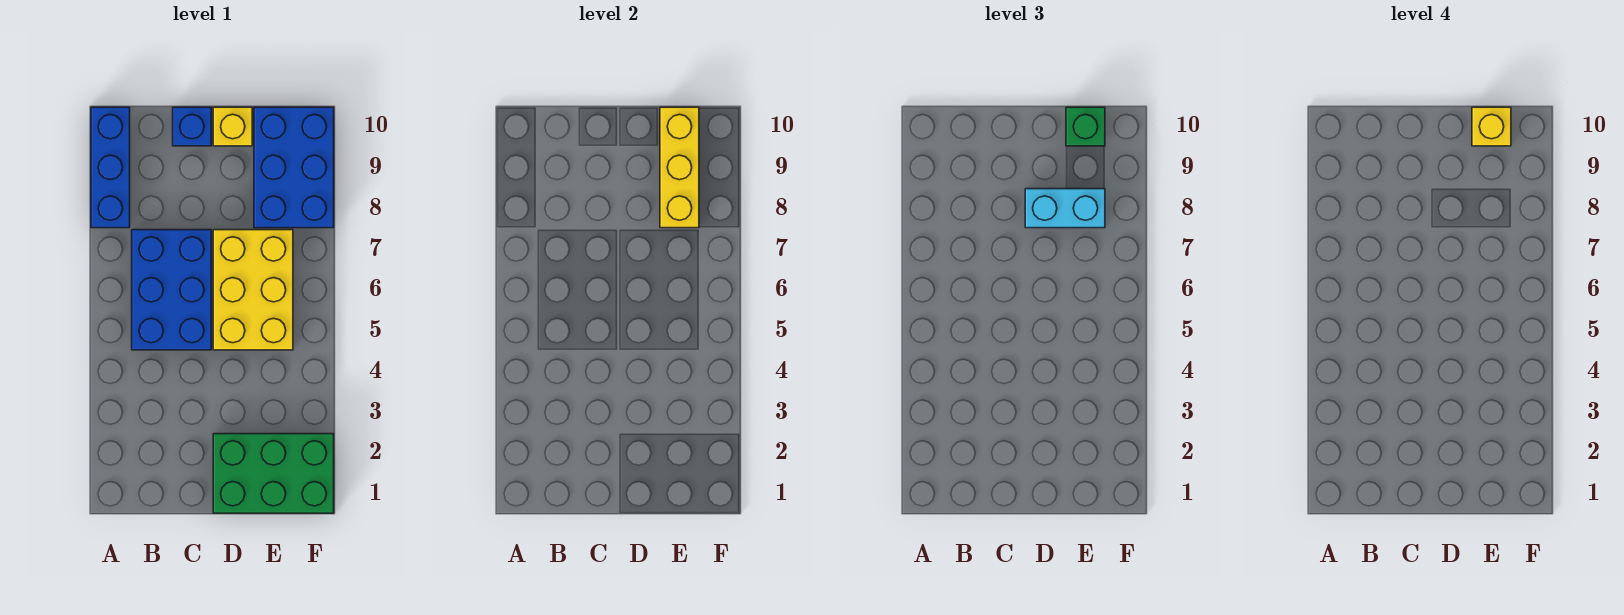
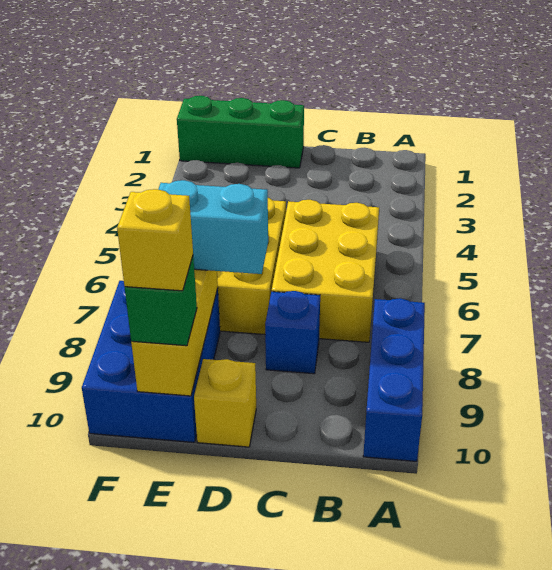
blue brick B5:C7 level 1 -> yellow brick B5:C7 level 1
blue brick C10 level 1 -> blue brick C8 level 1
green brick D1:F2 level 1 -> green brick D1:F1 level 1

